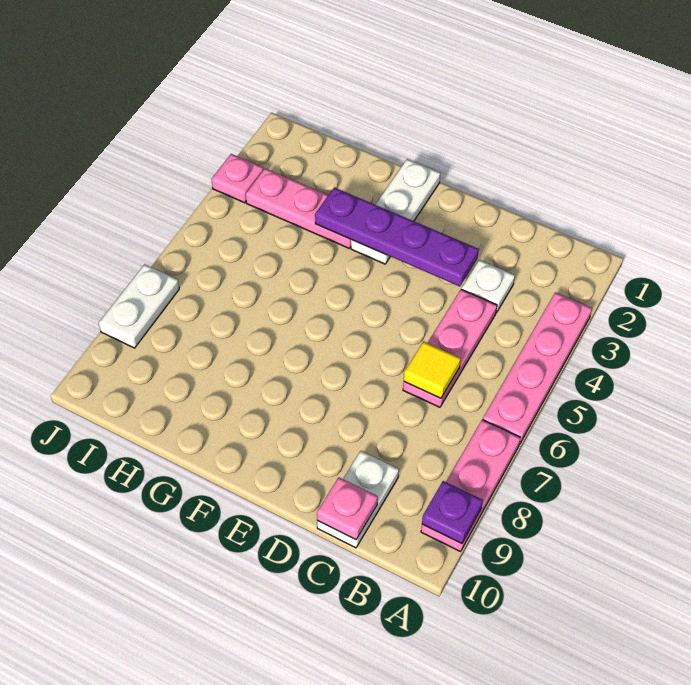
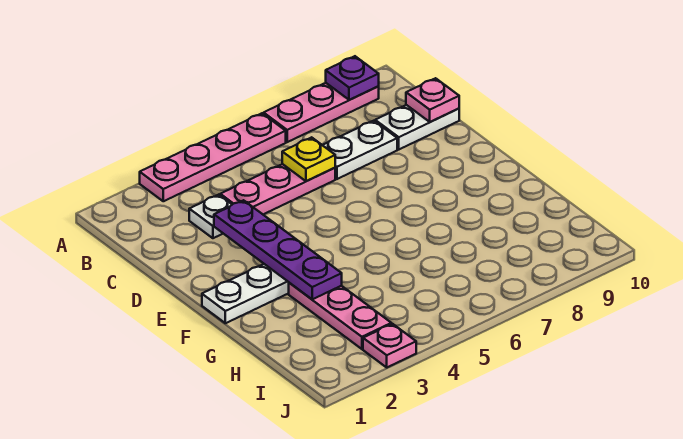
yellow tile C6 level 2 -> yellow plate C6 level 2
white plate J7:J8 level 1 -> white plate C7:C8 level 1

